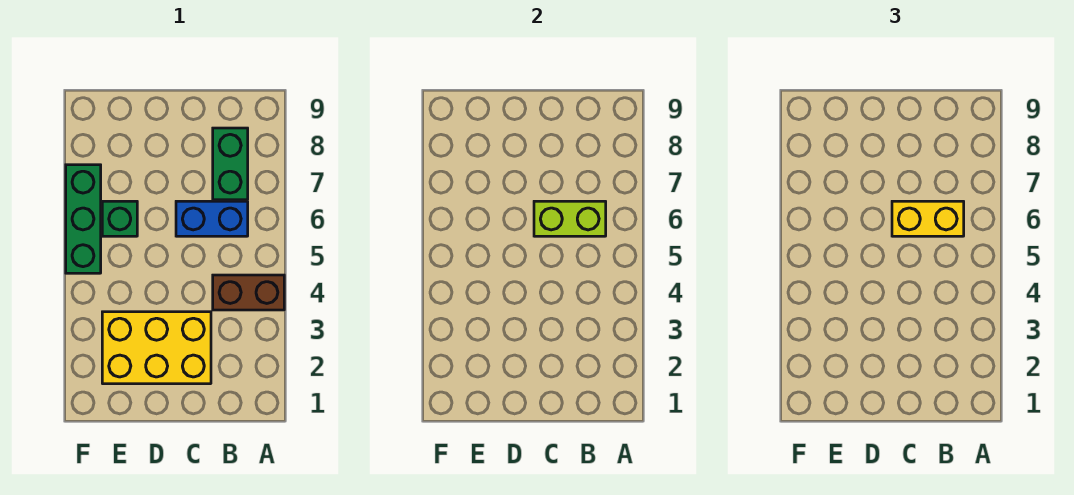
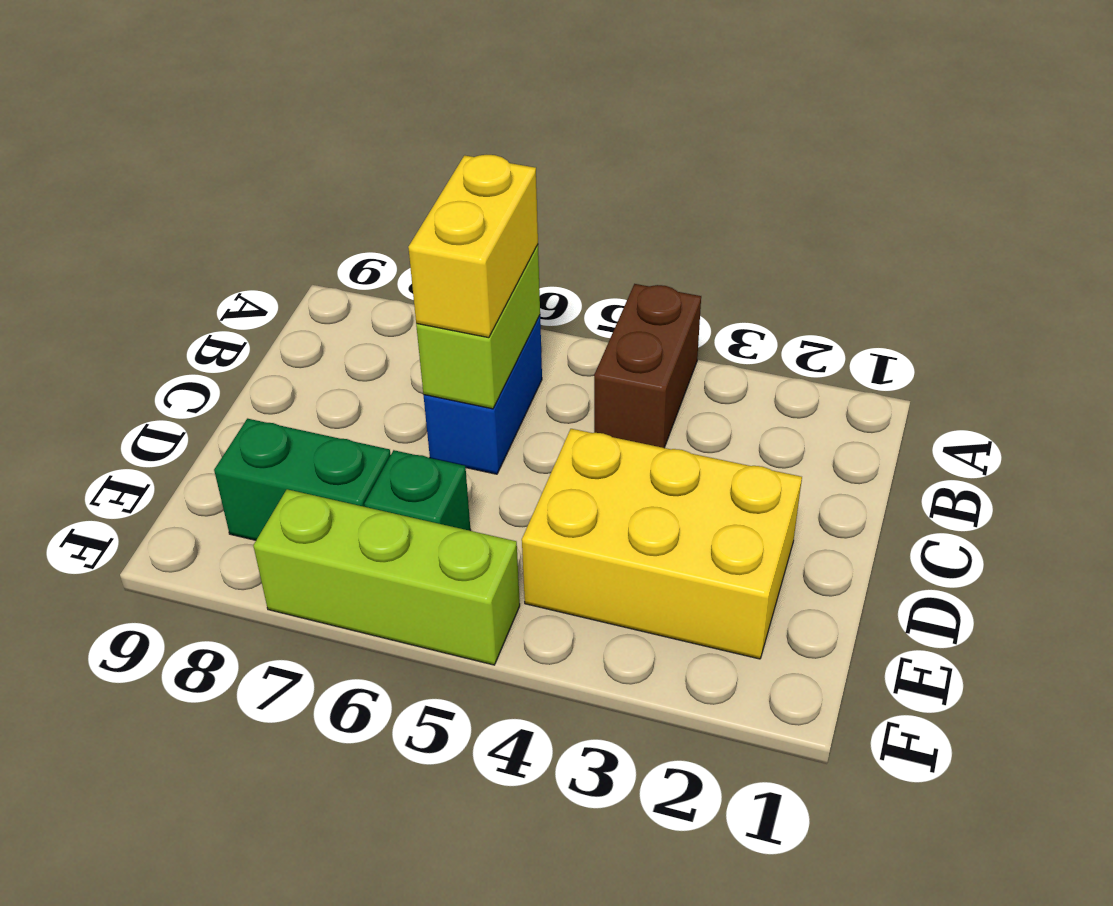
green brick B7:B8 level 1 -> green brick E7:E8 level 1
yellow brick C2:E3 level 1 -> yellow brick D2:E4 level 1
green brick F5:F7 level 1 -> lime brick F5:F7 level 1

